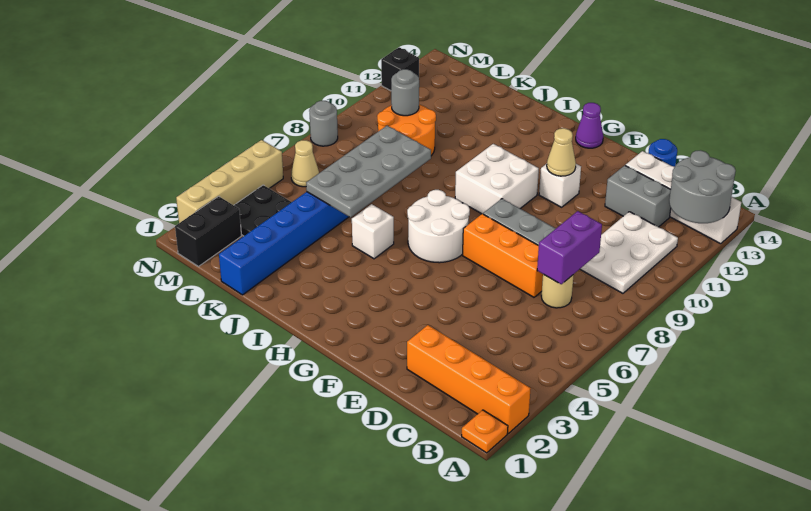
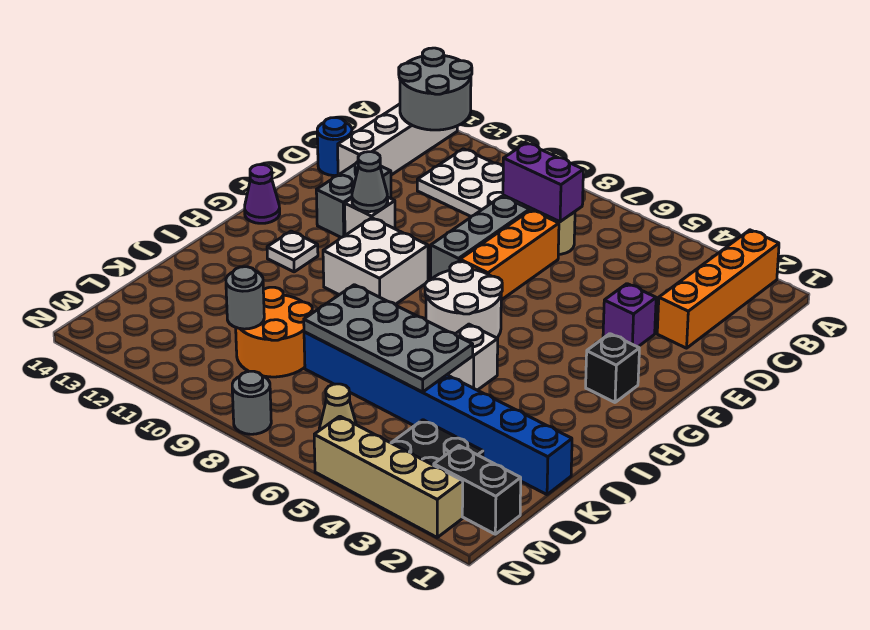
orange plate A1 level 1 -> none
grey brick C12:D12 level 1 -> grey brick E12:F12 level 1
none -> purple brick E3 level 1
tan cone F11 level 2 -> grey cone F11 level 2
none -> white plate H12 level 1
black brick N12 level 1 -> black brick G2 level 1

